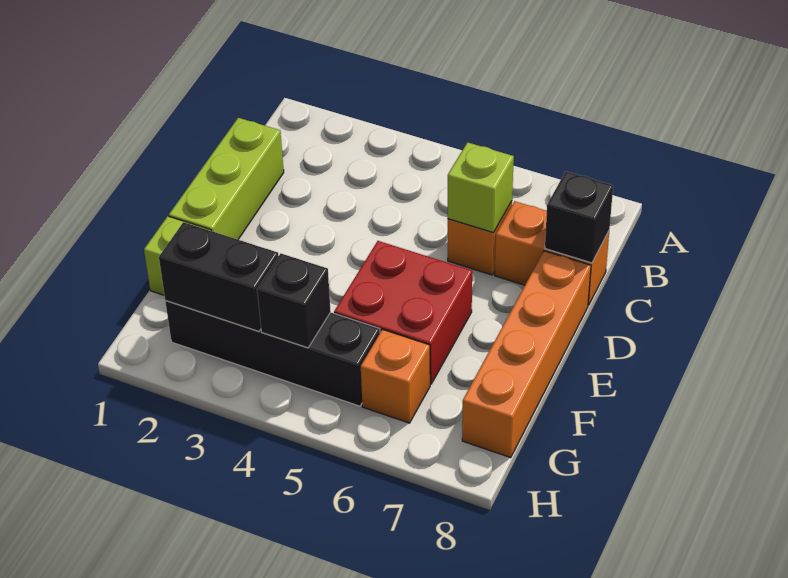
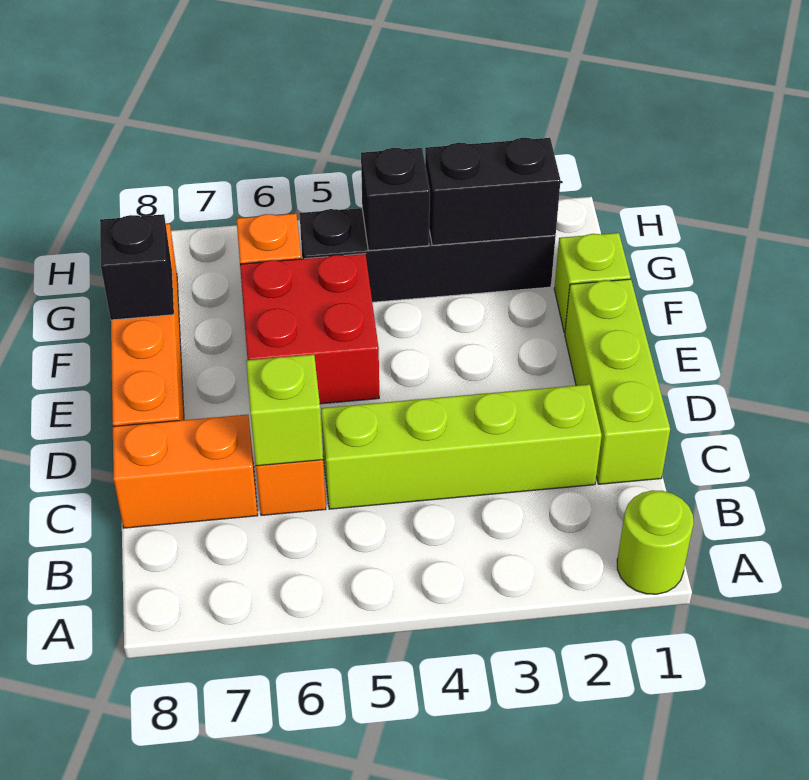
none -> lime round brick A1 level 1
none -> lime brick C2:C5 level 1
black brick C8 level 2 -> black brick F8 level 2

